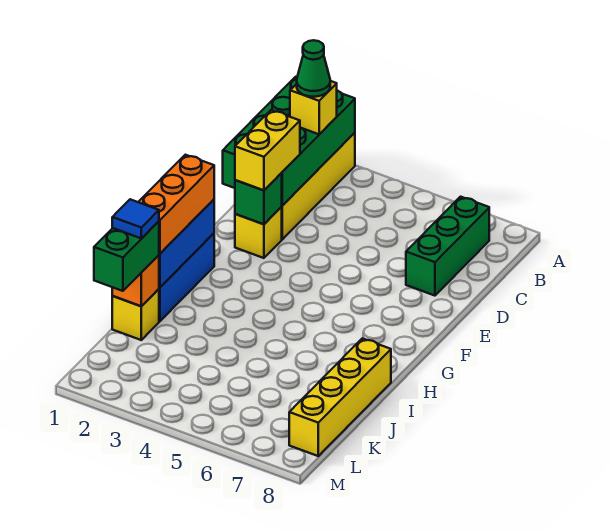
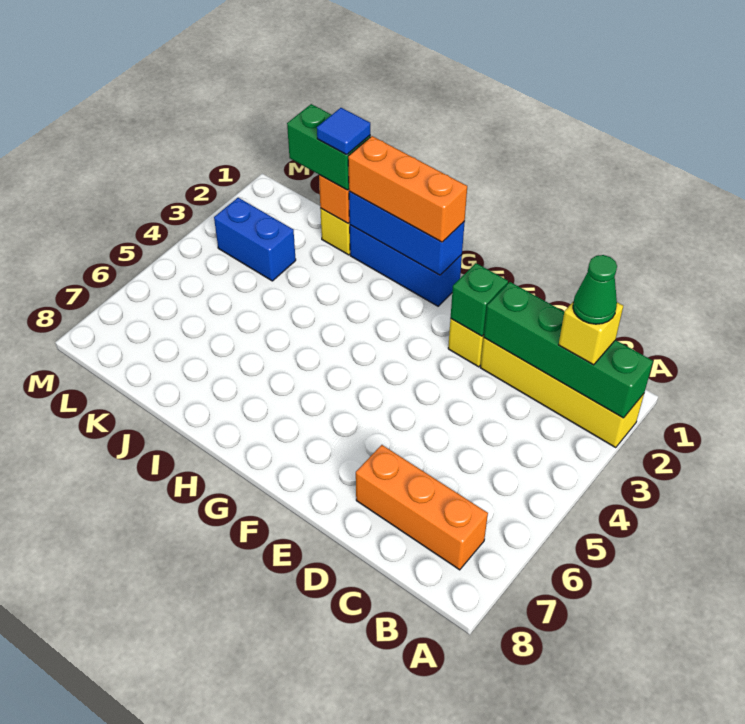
green brick A1:D2 level 2 -> green brick A2:D2 level 2
green brick B7:D7 level 1 -> orange brick B7:D7 level 1
yellow brick D2:E2 level 3 -> none
yellow brick I8:L8 level 1 -> none
none -> blue brick K3:L3 level 1

